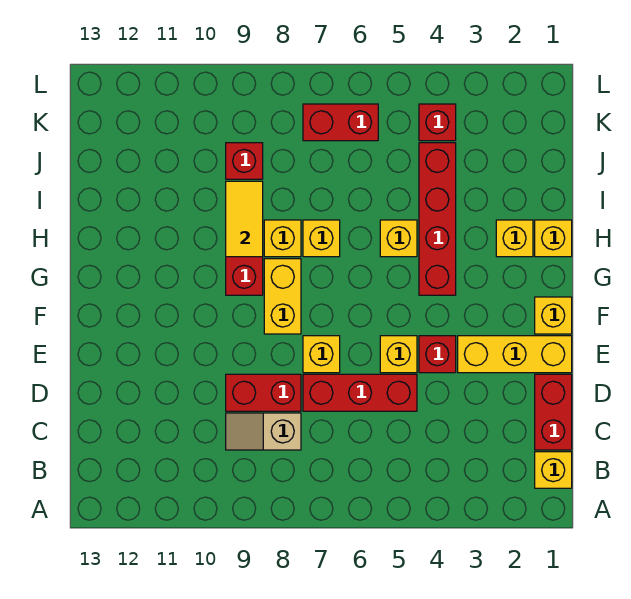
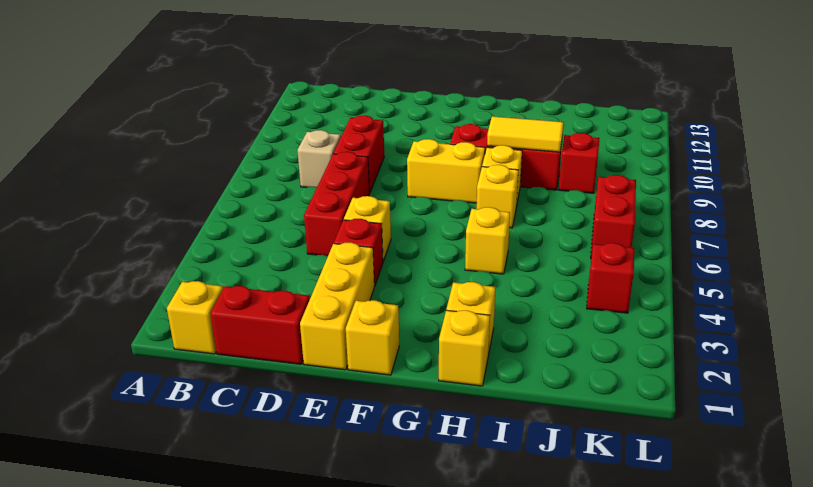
yellow brick E7 level 1 -> none
red brick G4:J4 level 1 -> none

